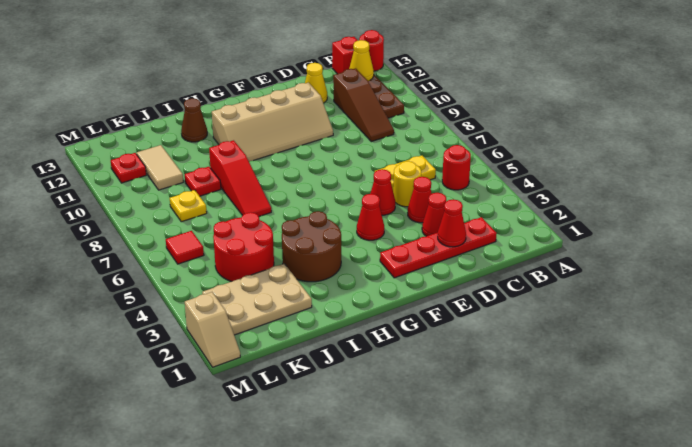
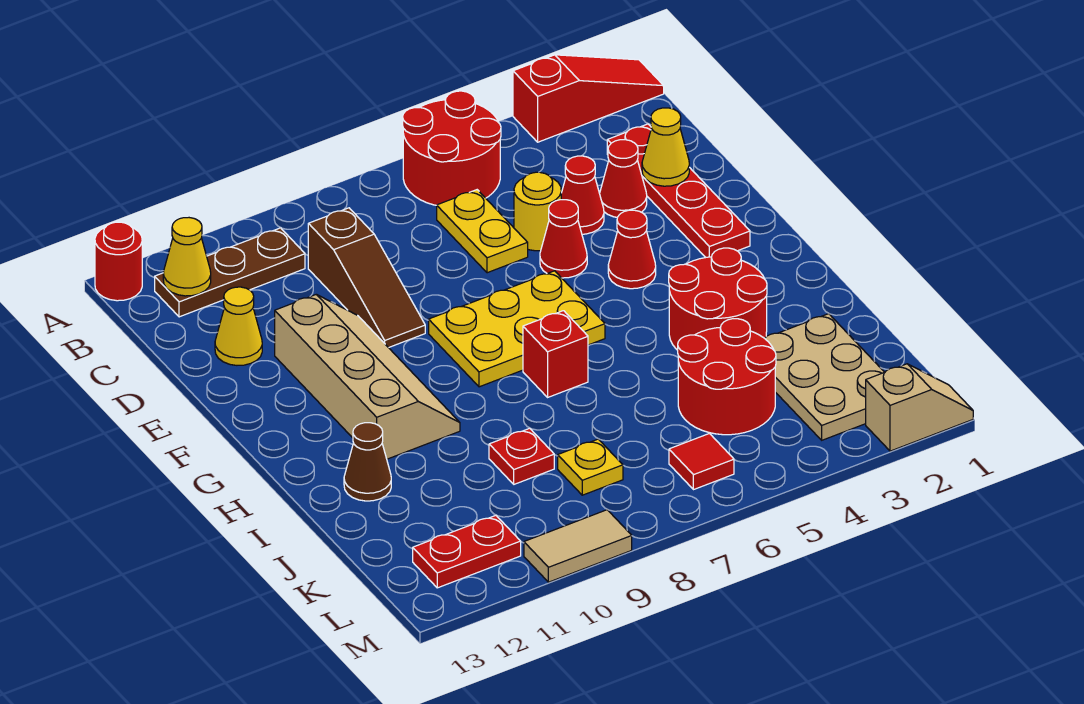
red round brick B5 level 1 -> red round brick A5:B6 level 1
red brick B13 level 1 -> red brick H7 level 1
brown slope C9:C11 level 1 top 11 -> brown slope C9:E9 level 1 top C
red cone D2 level 2 -> yellow cone D2 level 2
none -> yellow plate F6:G8 level 1
brown round brick H3:I4 level 1 -> red round brick H3:I4 level 1
red slope I7:I9 level 1 top 9 -> red slope A1:A3 level 1 top 3
tan tile K10:K11 level 1 -> tan tile M9:M10 level 1
red plate L11 level 1 -> red plate L11:L12 level 1

